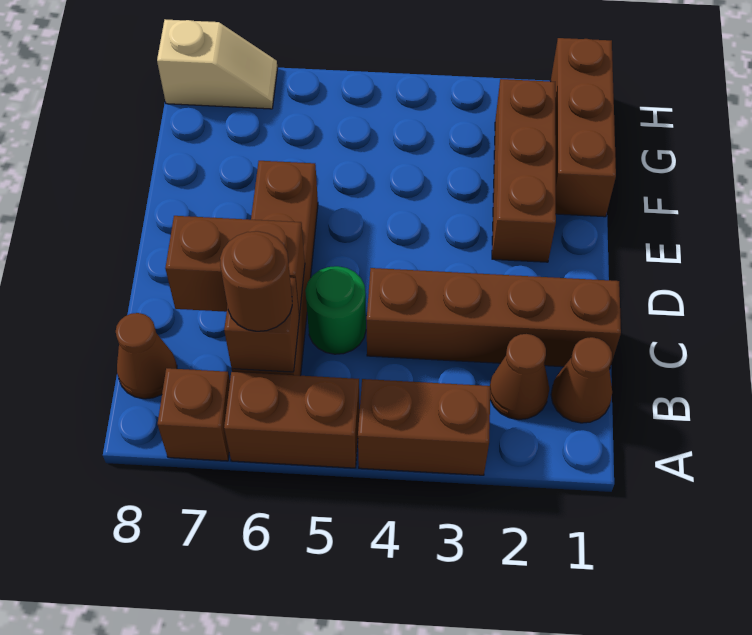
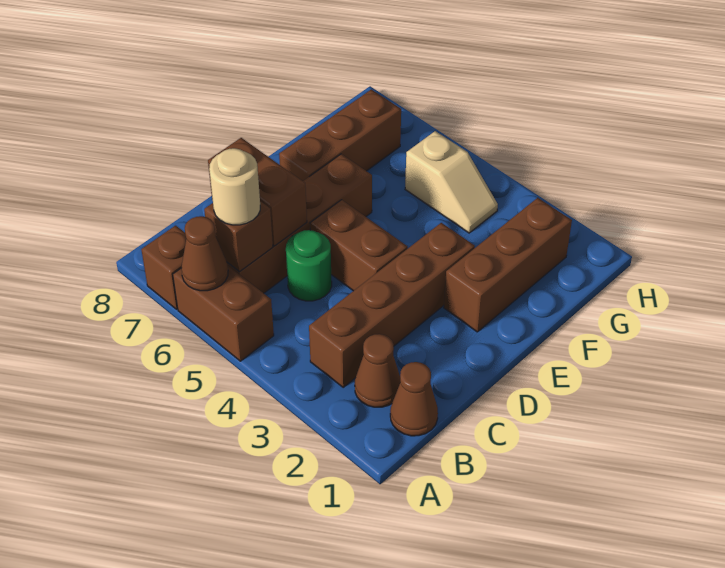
brown brick A3:A4 level 1 -> brown brick D4:D5 level 1
brown round brick B6 level 3 -> tan round brick B6 level 3
brown cone B8 level 1 -> brown cone A6 level 2
brown brick C1:C4 level 1 -> brown brick B3:E3 level 1
brown brick F1:H1 level 1 -> brown brick E7:G7 level 1
tan slope H7:H8 level 1 top 8 -> tan slope G4:G5 level 1 top 5

